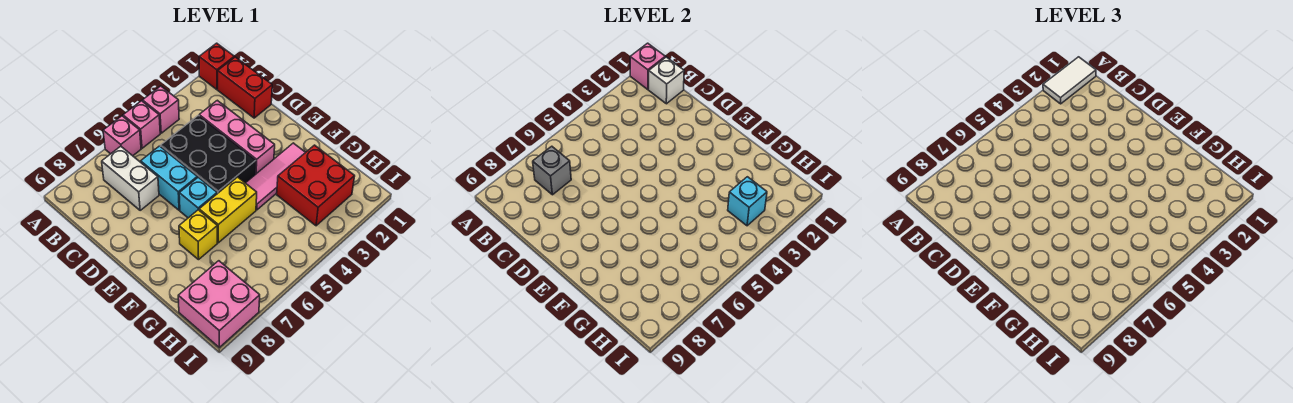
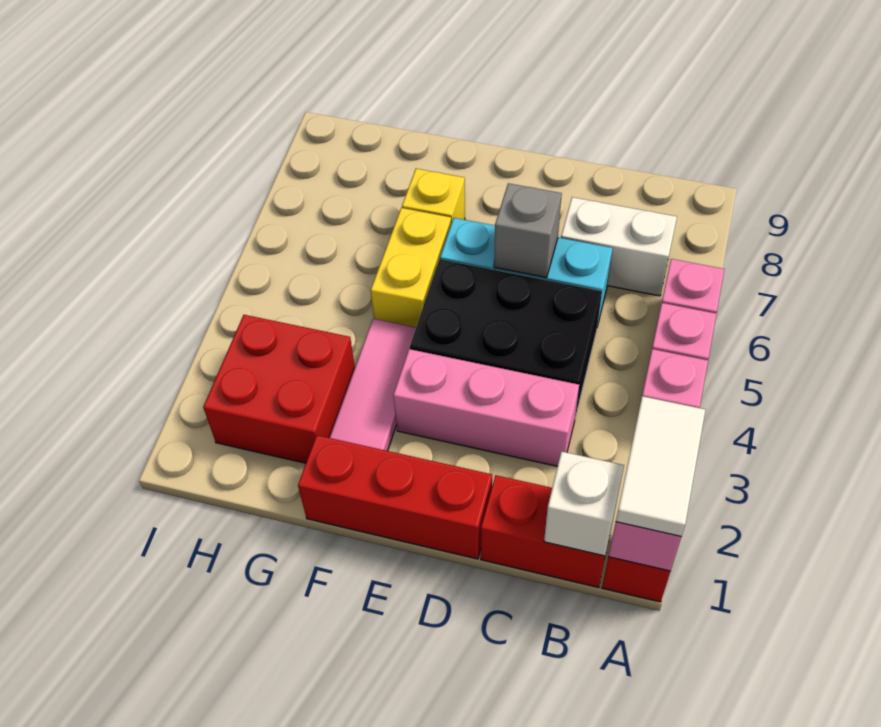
grey brick B7 level 2 -> grey brick D6 level 2
none -> red brick D1:F1 level 1
cyan brick H3 level 2 -> none
pink brick H8:I9 level 1 -> none

